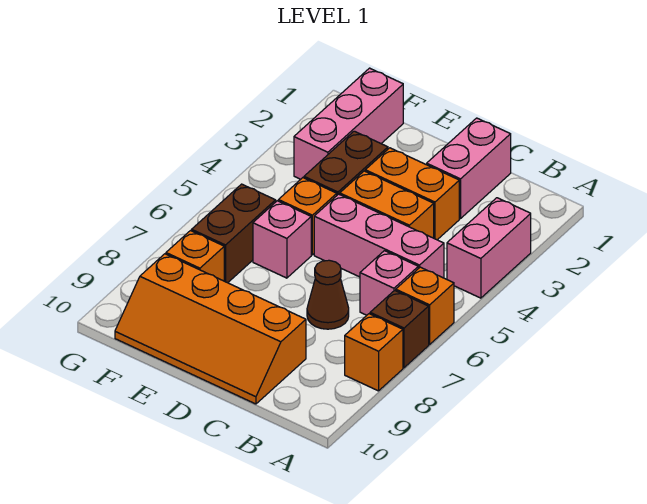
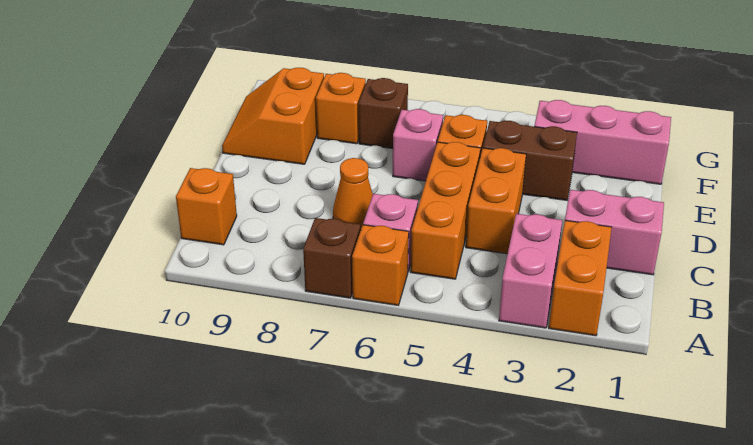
pink brick A3:A4 level 1 -> pink brick A3:B3 level 1
orange brick A8 level 1 -> orange brick B10 level 1
pink brick B5:D5 level 1 -> orange brick B5:D5 level 1
orange brick C3:D3 level 1 -> orange brick A2:B2 level 1
brown cone C7 level 1 -> orange cone C7 level 1
orange slope C9:F10 level 1 top 9 -> orange slope E9:F10 level 1 top 9
brown brick F6:F7 level 1 -> brown brick F7 level 1

